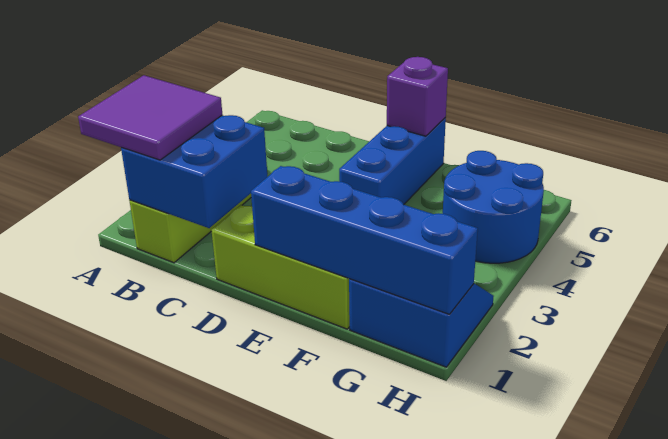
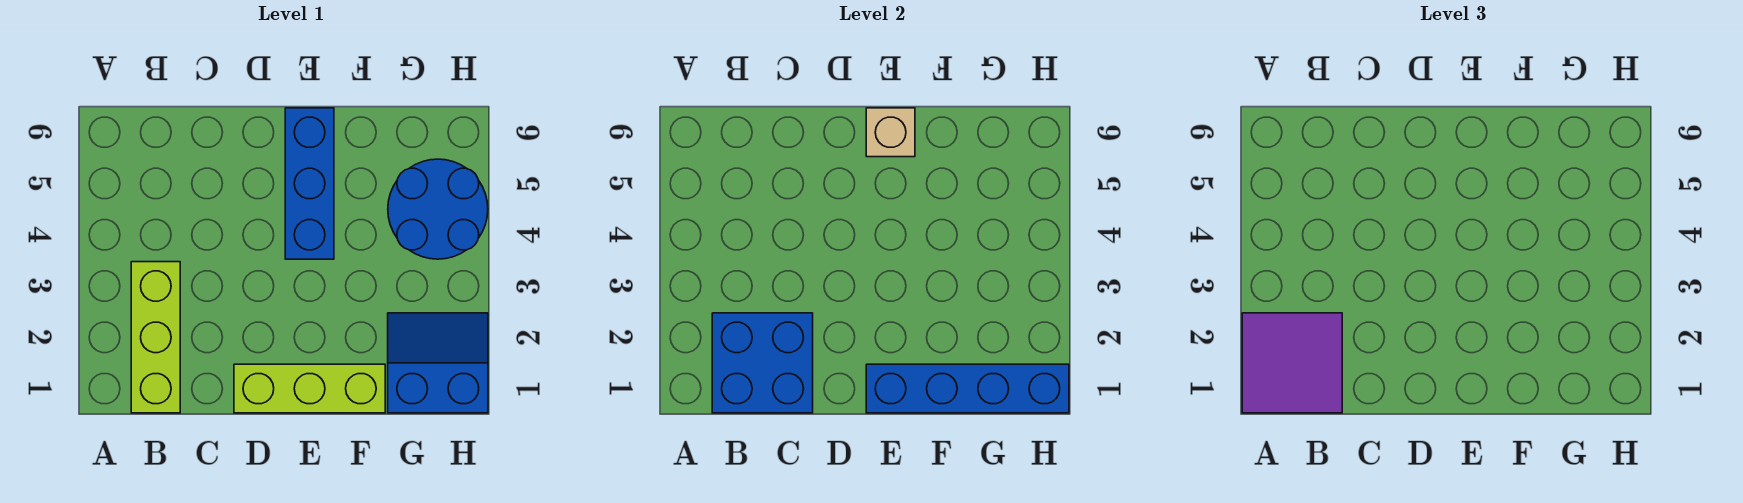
purple brick E6 level 2 -> tan brick E6 level 2

